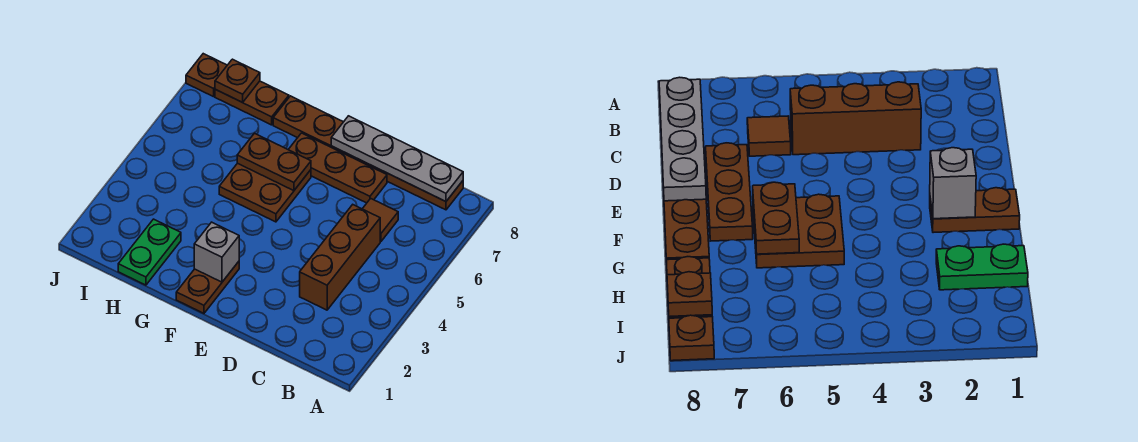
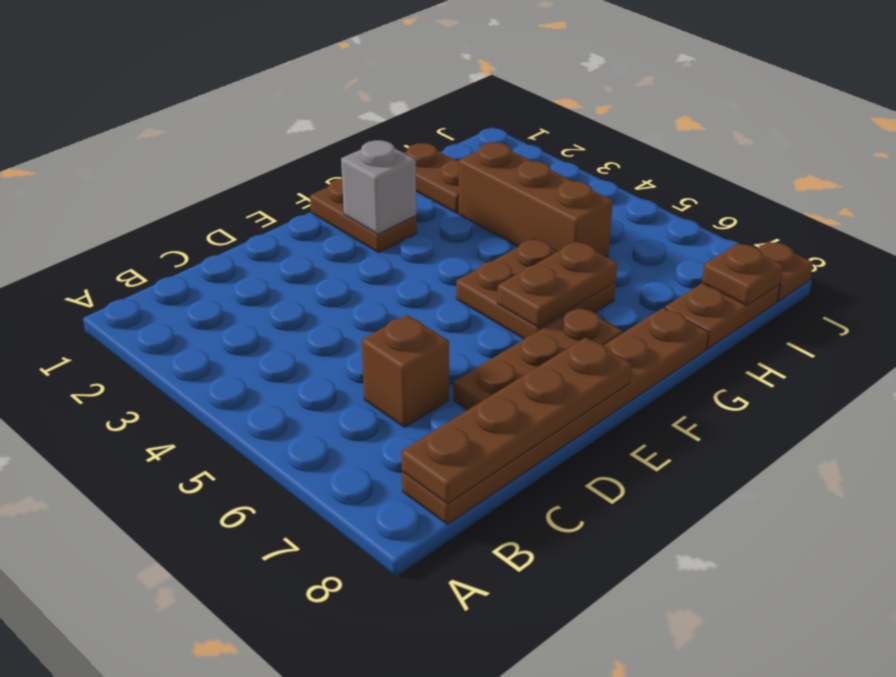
grey plate B8:E8 level 2 -> brown plate B8:E8 level 2
brown brick C3:C5 level 1 -> brown brick H3:H5 level 1
brown tile C6 level 1 -> brown brick C6 level 1
green plate H1:H2 level 1 -> brown plate H1:H2 level 1

